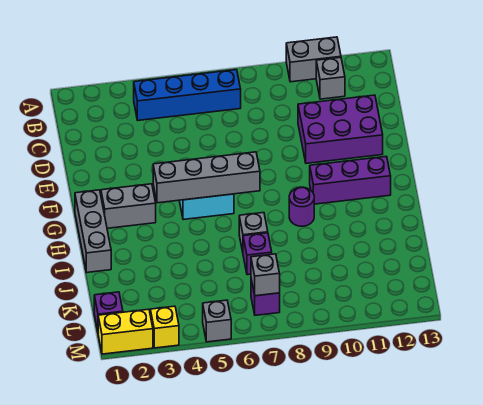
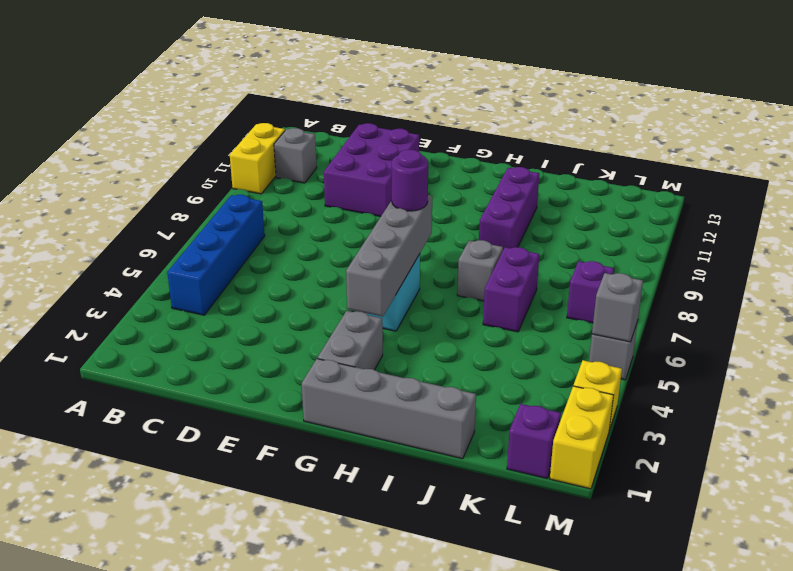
grey brick A10:A11 level 1 -> yellow brick A10:A11 level 1
grey brick G1:I1 level 1 -> grey brick G1:J1 level 1
purple brick G10:G12 level 1 -> purple brick I9:I11 level 1
purple round brick H9 level 1 -> purple round brick G7 level 3
purple brick J7 level 1 -> purple brick J6:J7 level 1
grey brick L7 level 2 -> grey brick M5 level 2

